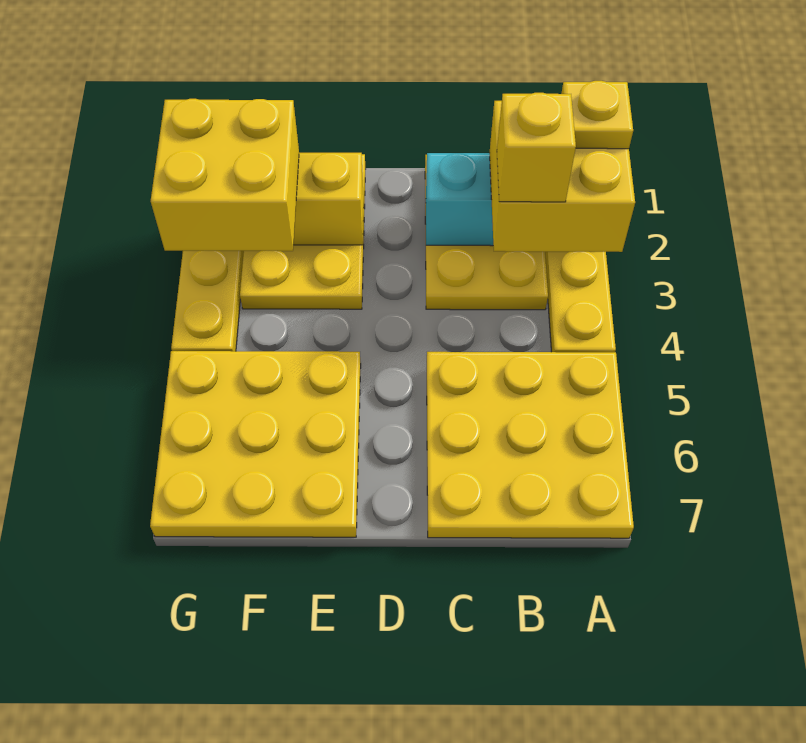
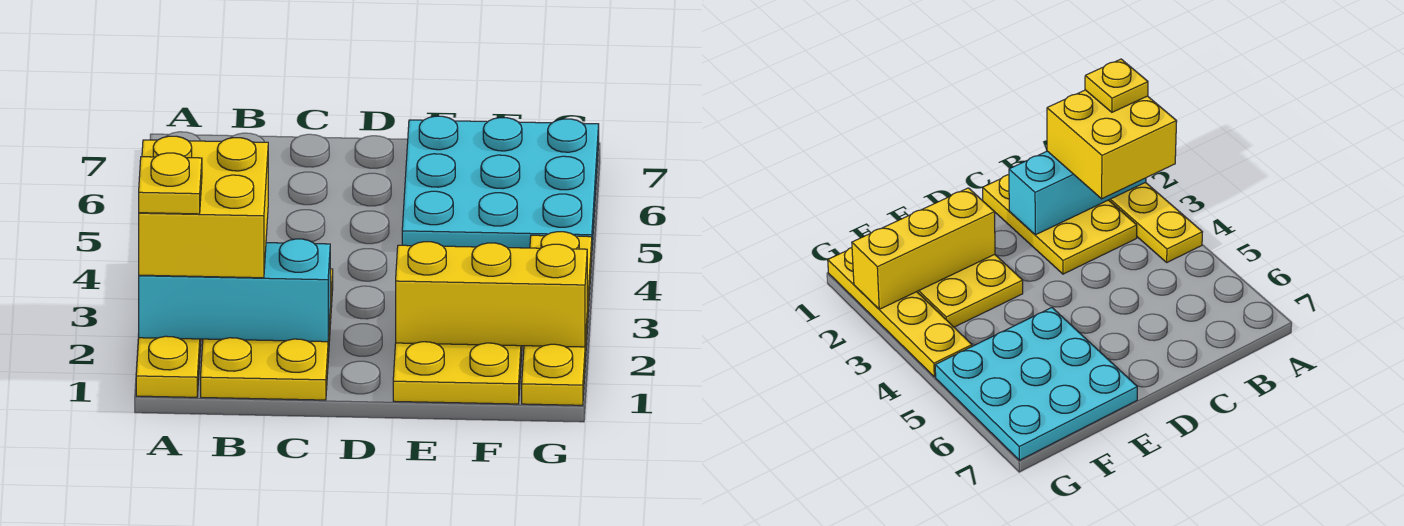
yellow plate A5:C7 level 1 -> none
yellow brick B3 level 4 -> none
yellow plate E5:G7 level 1 -> cyan plate E5:G7 level 1
yellow brick F2:G3 level 3 -> none

